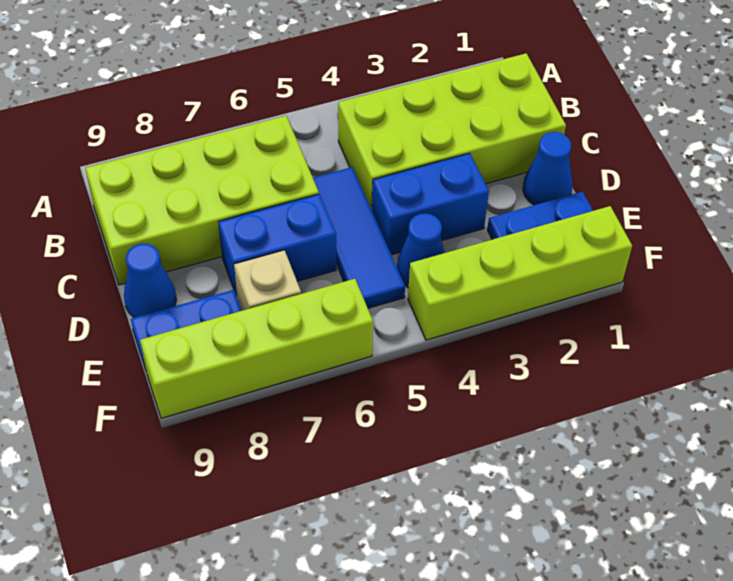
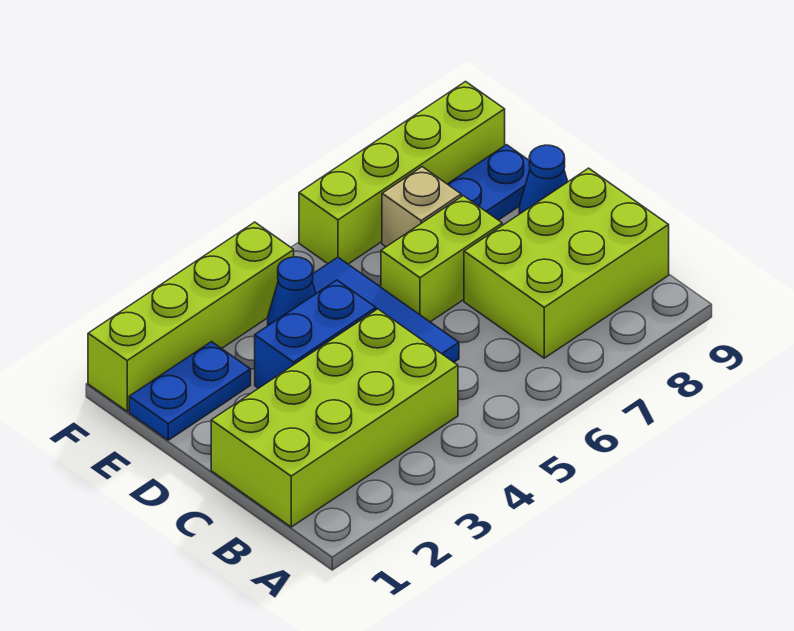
lime brick B6:C9 level 1 -> lime brick B7:C9 level 1
blue cone D1 level 1 -> none
blue brick D6:D7 level 1 -> lime brick D6:D7 level 1

